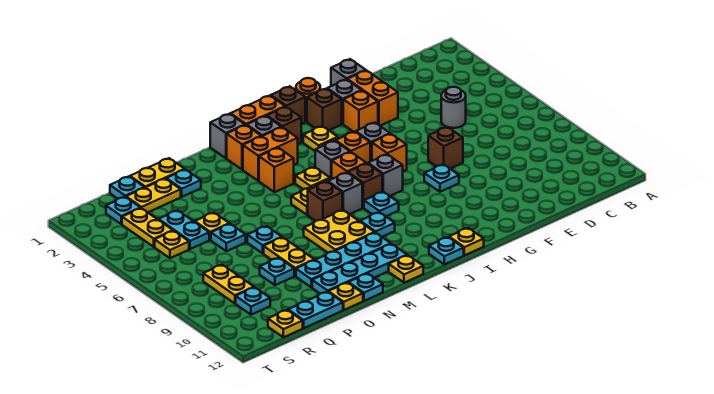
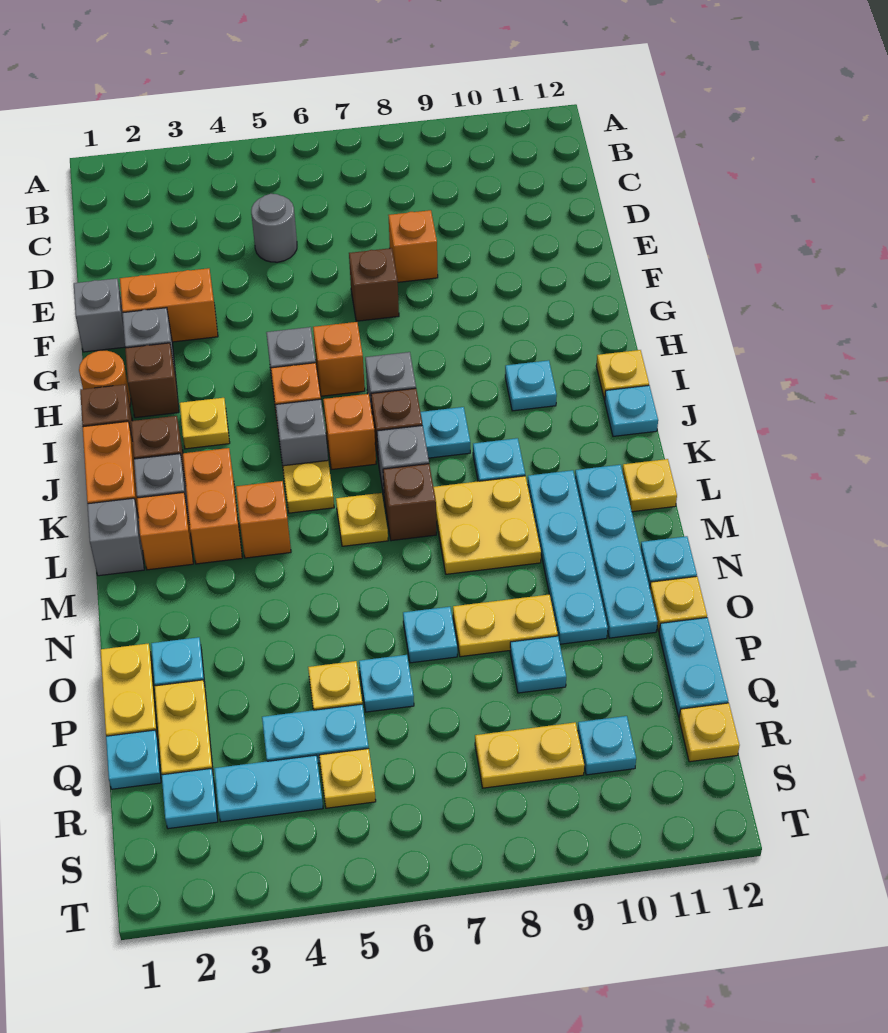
orange brick G3 level 1 -> orange brick E8 level 1
cyan plate G8 level 1 -> cyan plate I10 level 1
yellow plate R3:R4 level 1 -> cyan plate R3:R4 level 1

